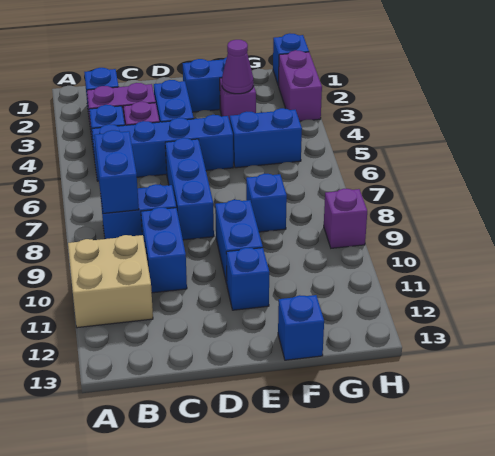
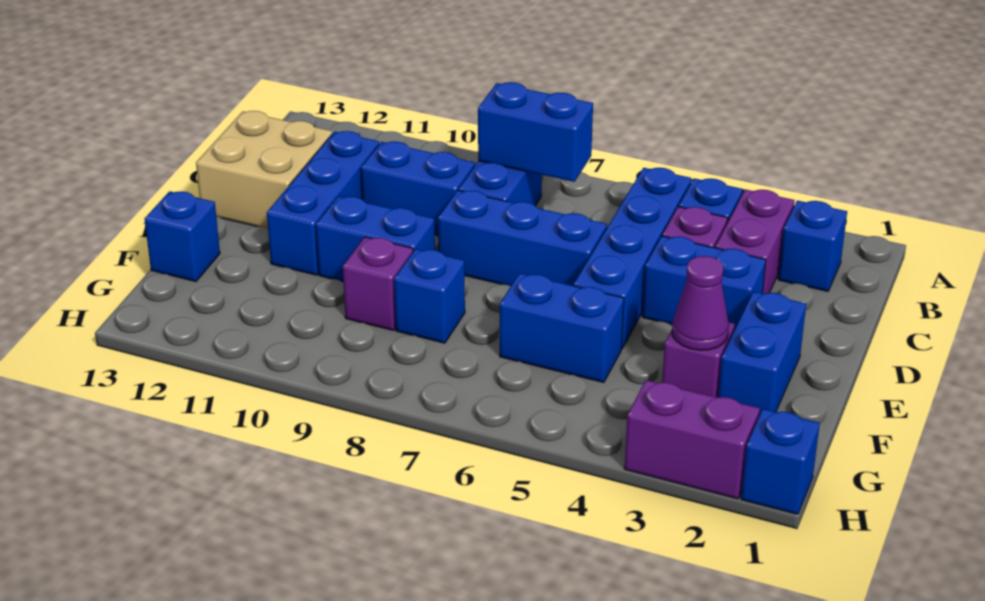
tan brick A10:B11 level 1 -> tan brick C12:D13 level 1
blue brick E11 level 1 -> blue brick C11:E11 level 1
blue brick F5:G5 level 1 -> blue brick F5:F6 level 1
purple brick H9 level 1 -> purple brick F9 level 1

